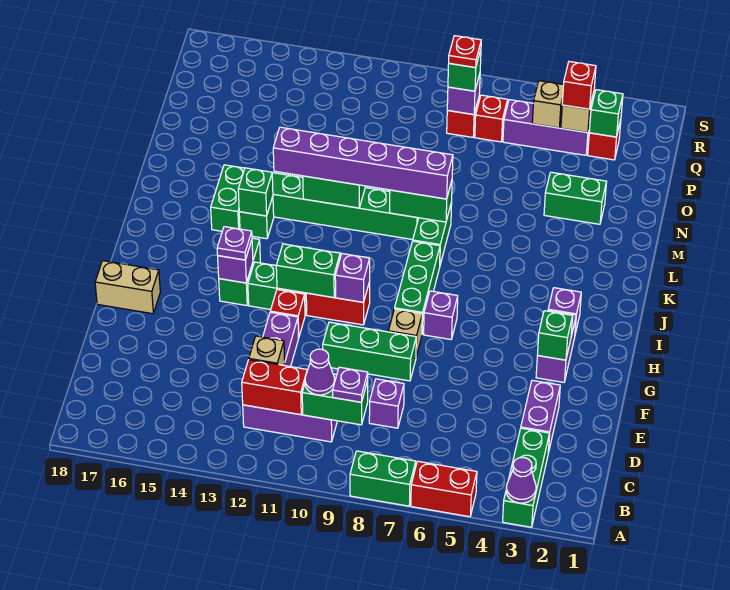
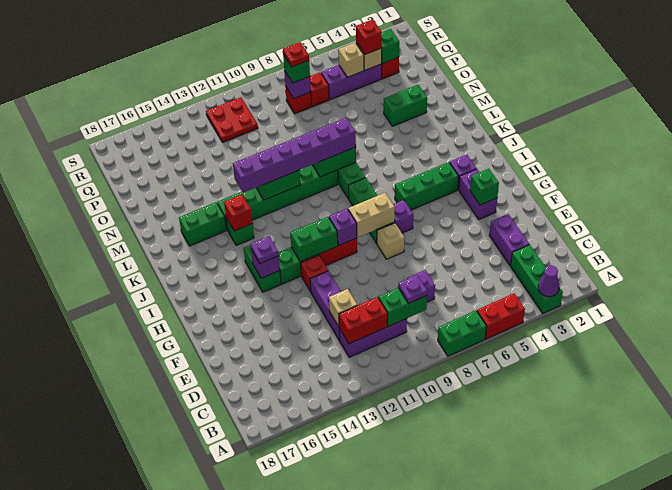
purple cone C10 level 3 -> none
green brick F8:F10 level 1 -> green brick I4:I6 level 1
tan brick G17:G18 level 1 -> tan brick H8:H9 level 2
green brick K14 level 2 -> red brick K14 level 2
green brick K15:L15 level 1 -> green brick L15:L16 level 1
none -> red plate Q11:R12 level 1

